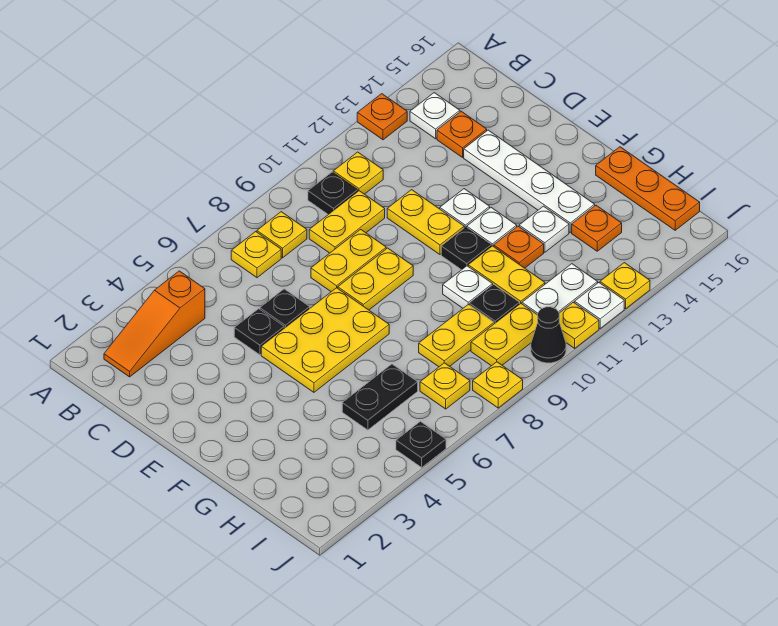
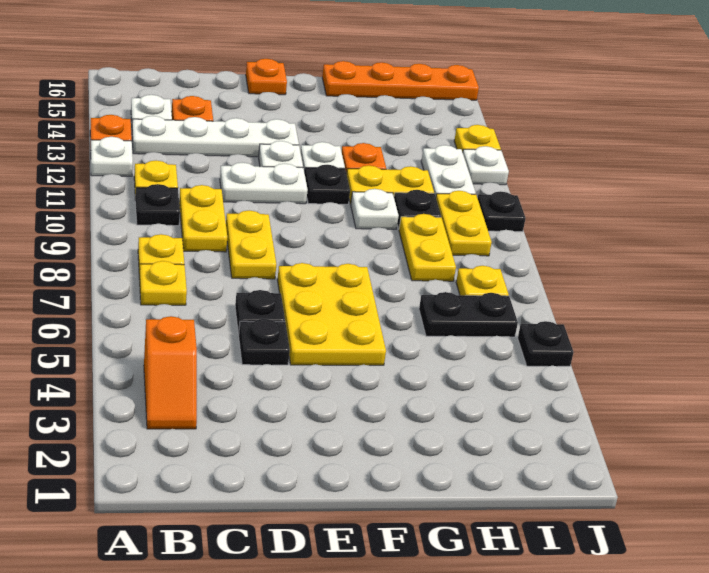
orange slope B2:B4 level 1 top 4 -> orange slope B3:B4 level 1 top 4
yellow plate D11:E11 level 1 -> white plate D11:E11 level 1
white plate D14:G14 level 1 -> white plate B13:E13 level 1
yellow plate E8:E9 level 1 -> none
white plate G13 level 1 -> white plate A12 level 1
orange plate G16:I16 level 1 -> orange plate G16:J16 level 1
black plate H5:H6 level 1 -> black plate H6:I6 level 1
orange plate H14 level 1 -> orange plate E16 level 1
yellow plate J8 level 1 -> none
black cone J10 level 1 -> black plate J10 level 1
yellow plate J11 level 1 -> none

